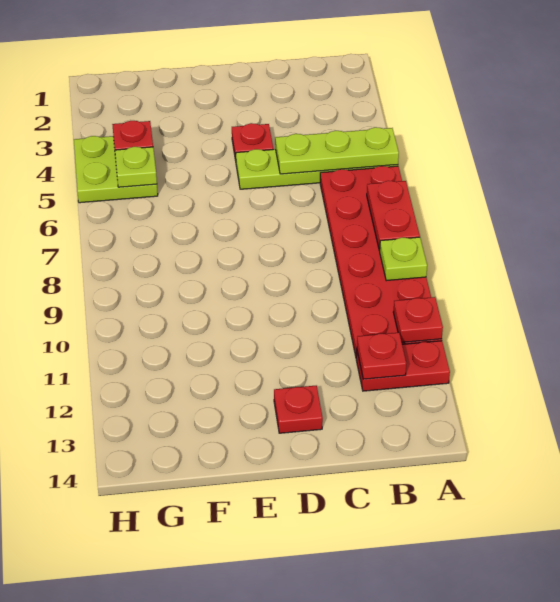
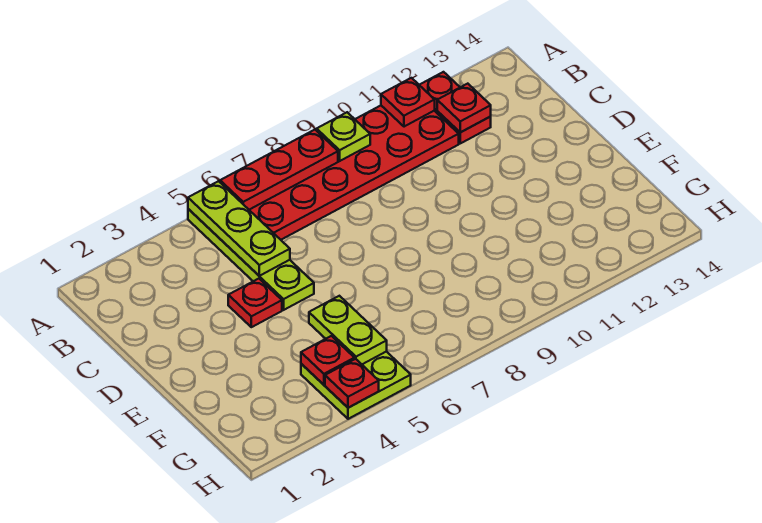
red plate A7:A8 level 2 -> red plate A6:A8 level 2
red plate D13 level 1 -> red plate H4 level 2
lime plate G5 level 2 -> lime plate F5:G5 level 2

